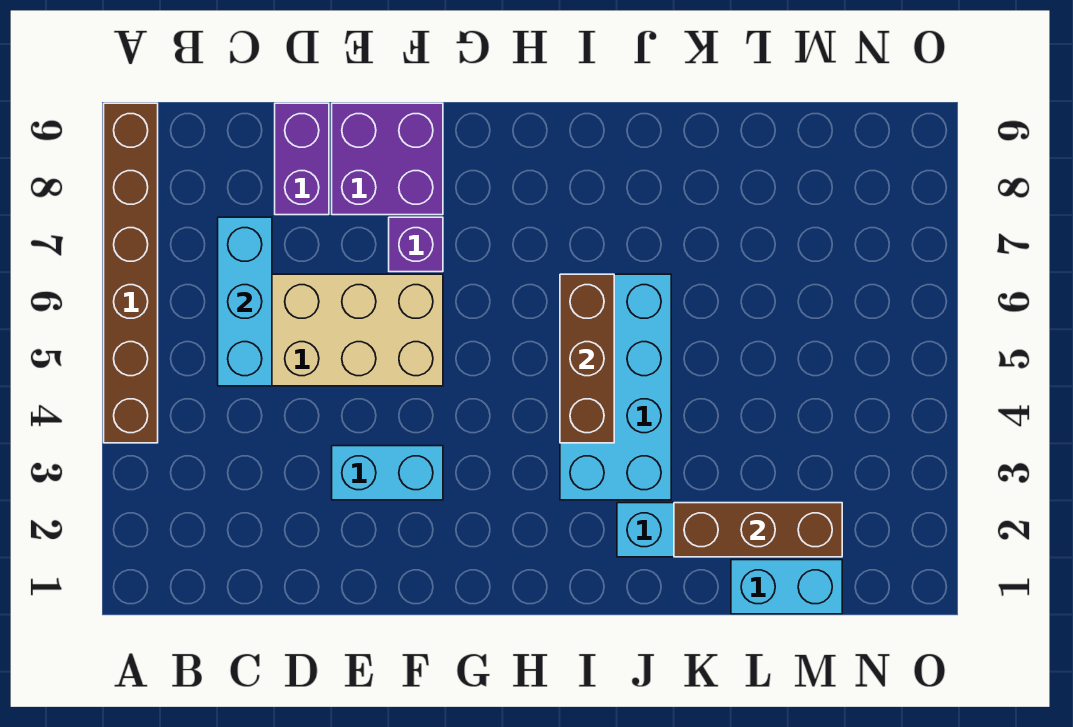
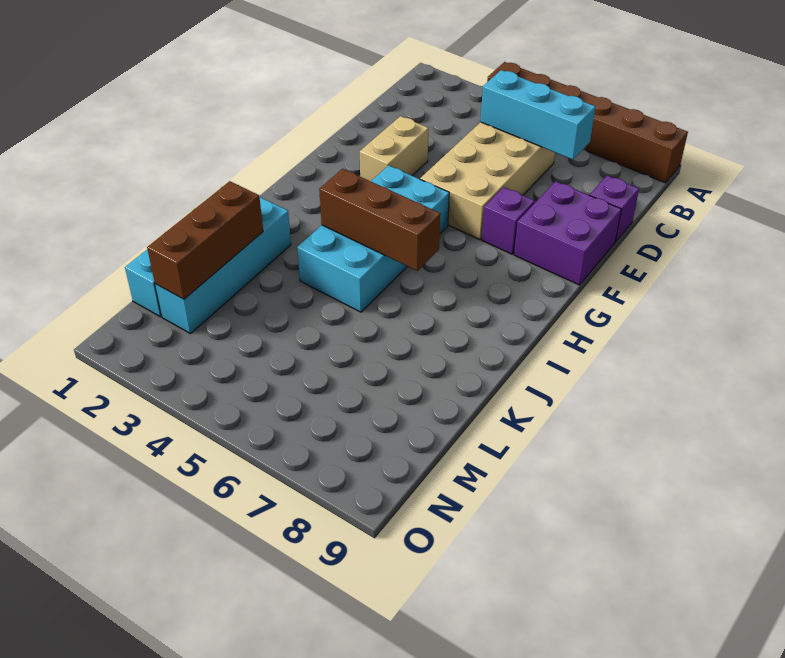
purple brick D8:D9 level 1 -> purple brick D9 level 1
cyan brick E3:F3 level 1 -> tan brick E3:F3 level 1
cyan brick I3:J6 level 1 -> cyan brick G4:J5 level 1

